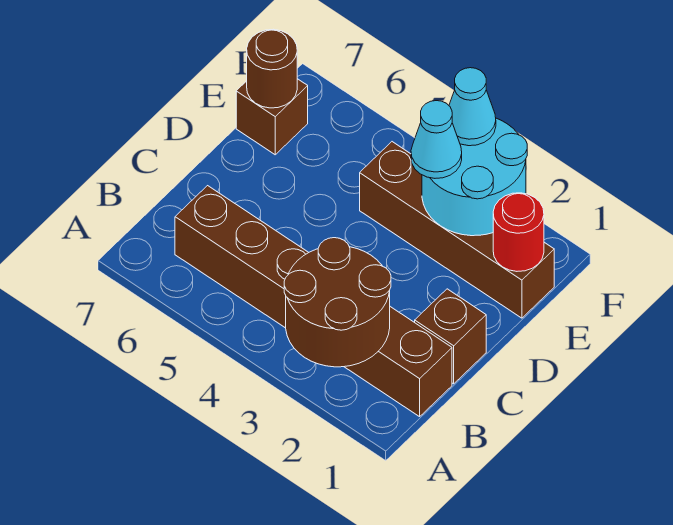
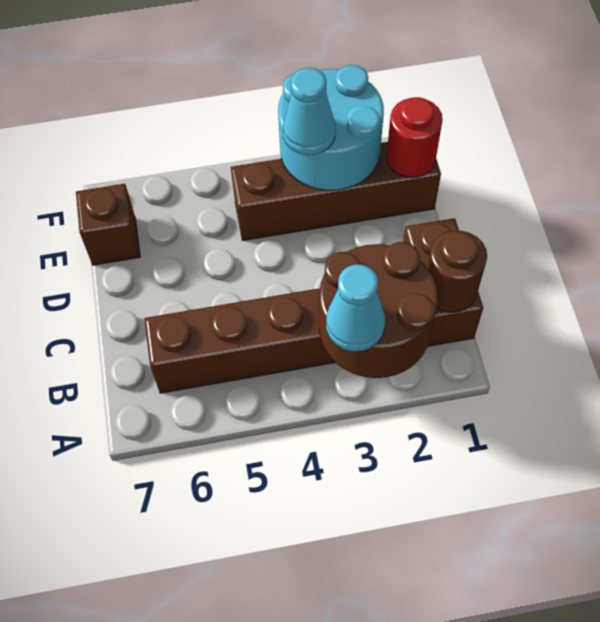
brown round brick E7 level 2 -> brown round brick B1 level 2
cyan cone F3 level 3 -> cyan cone A3 level 3

